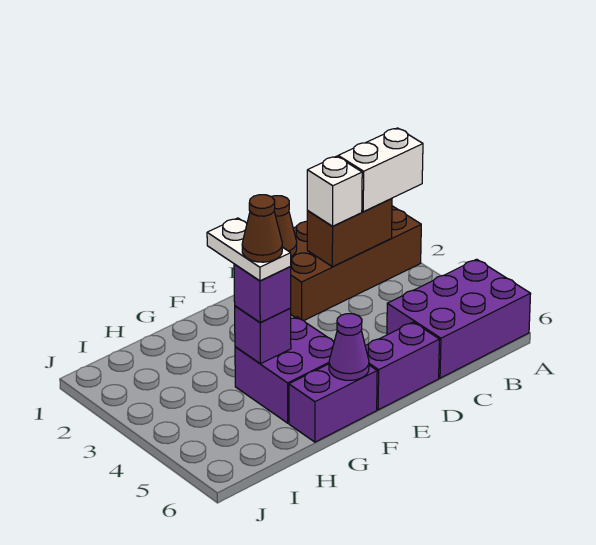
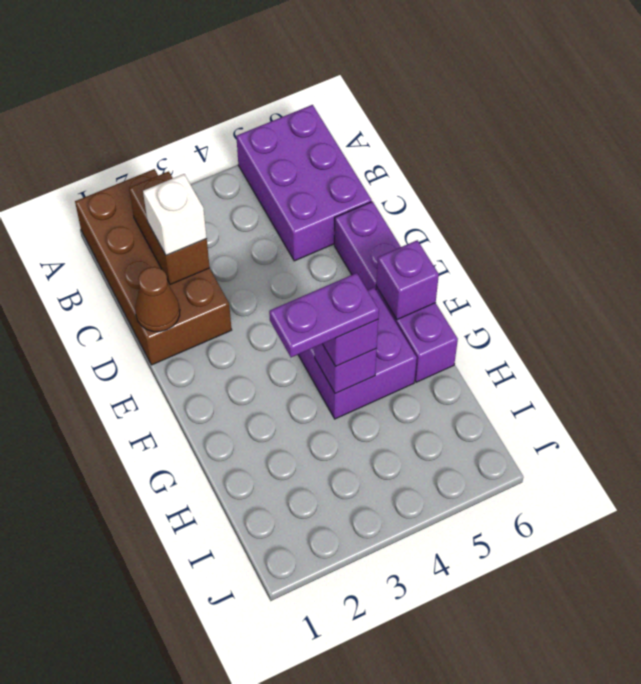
white brick A2:B2 level 3 -> none
purple cone F6 level 2 -> purple brick F6 level 2
white plate G3:G4 level 4 -> purple plate G3:G4 level 4
brown cone G4 level 5 -> none

